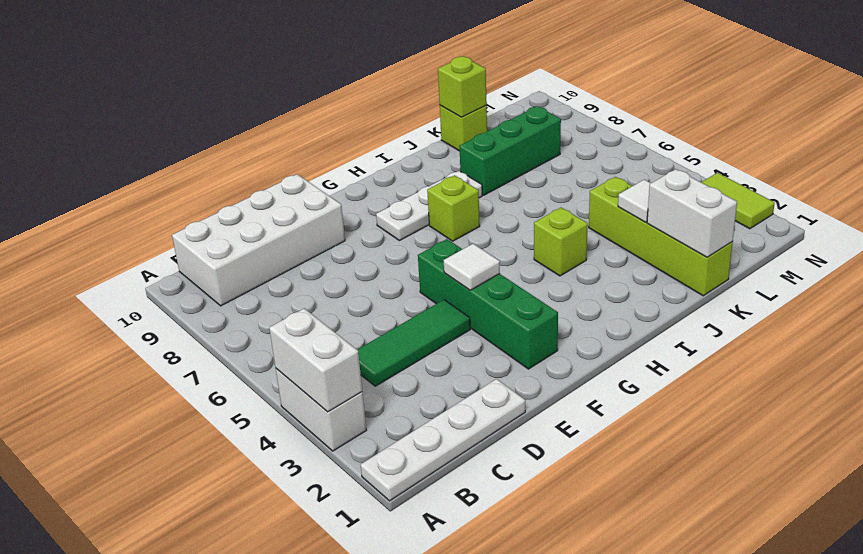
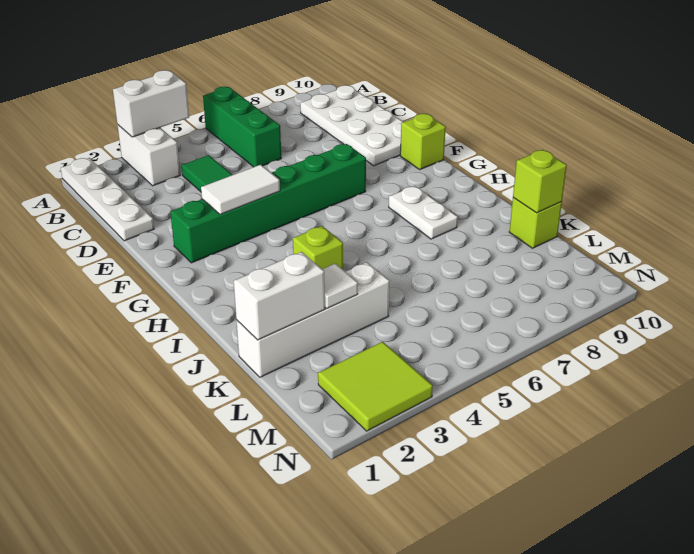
white brick A3:A4 level 1 -> white brick A3:B3 level 1
white brick B9:E10 level 1 -> white plate B9:E10 level 1
green brick F2:F5 level 1 -> green brick F2:F7 level 1
white tile F4 level 2 -> white tile F3:F4 level 2
white plate G8:I8 level 1 -> white plate H8:I8 level 1
lime brick H7 level 1 -> lime brick F10 level 1
green brick J8:L8 level 1 -> green brick A6:C6 level 1
lime brick K1:K4 level 1 -> white brick K1:K4 level 1
lime tile N2:N3 level 1 -> lime tile M2:N3 level 1

